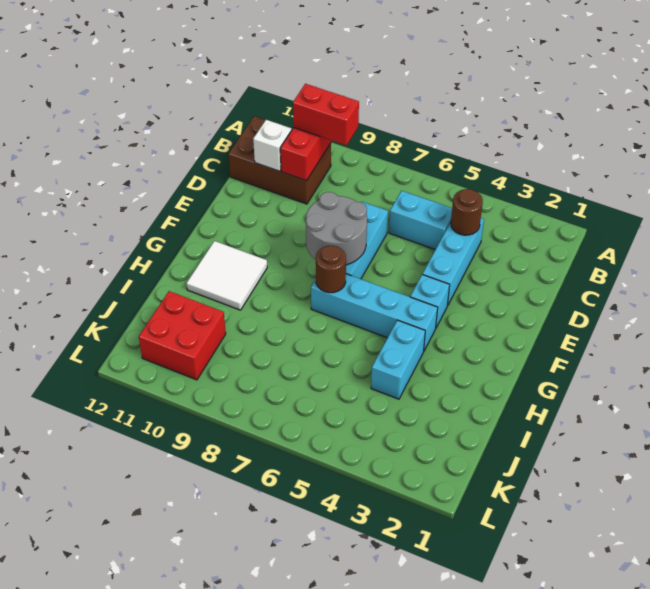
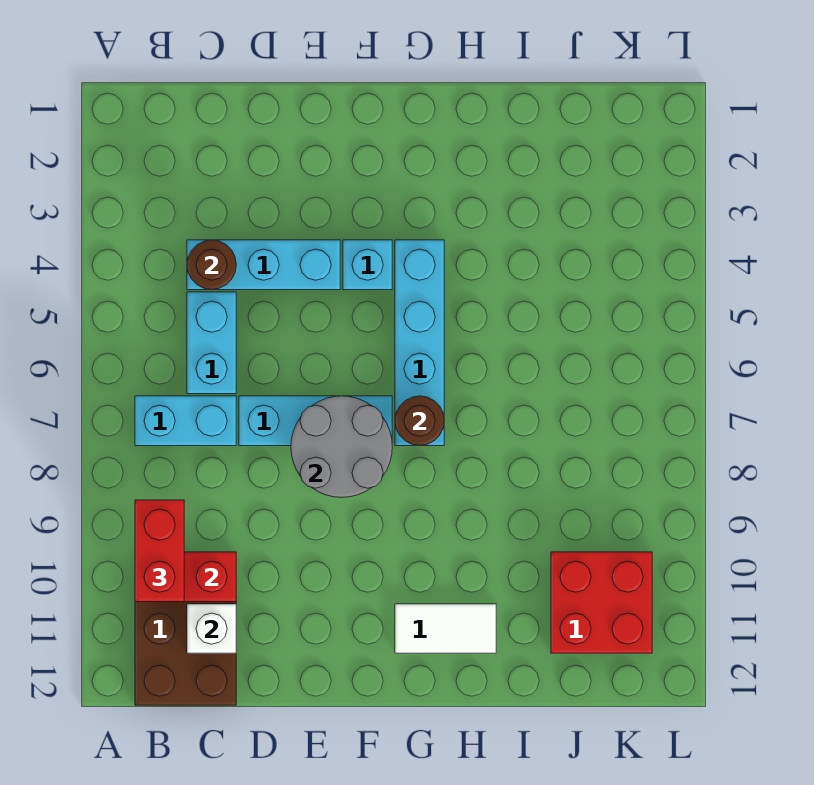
white tile G10:H11 level 1 -> white tile G11:H11 level 1
cyan brick H4:I4 level 1 -> cyan brick B7:C7 level 1

